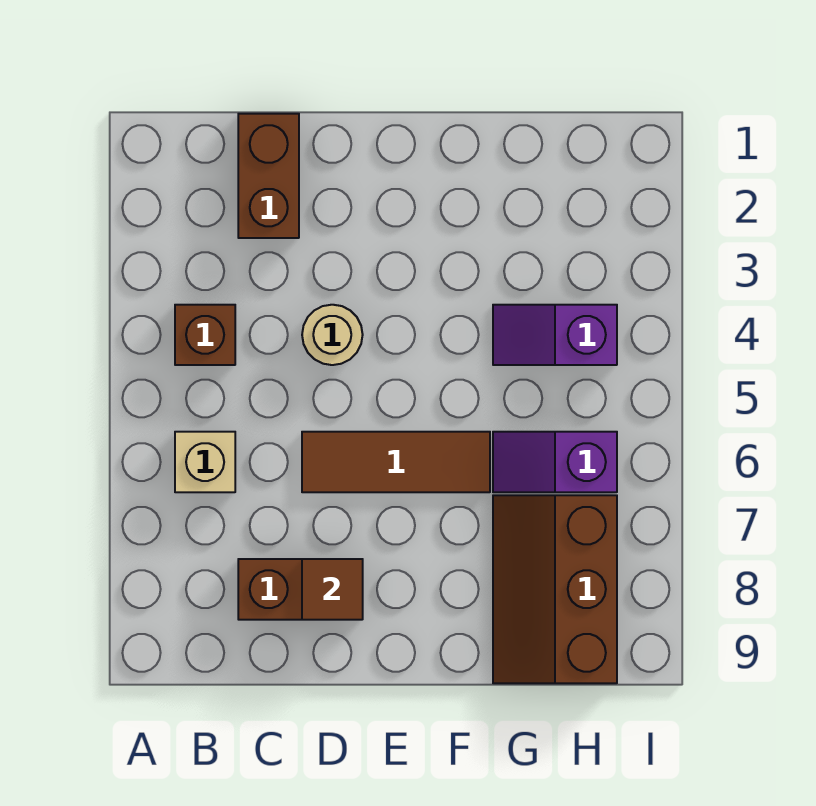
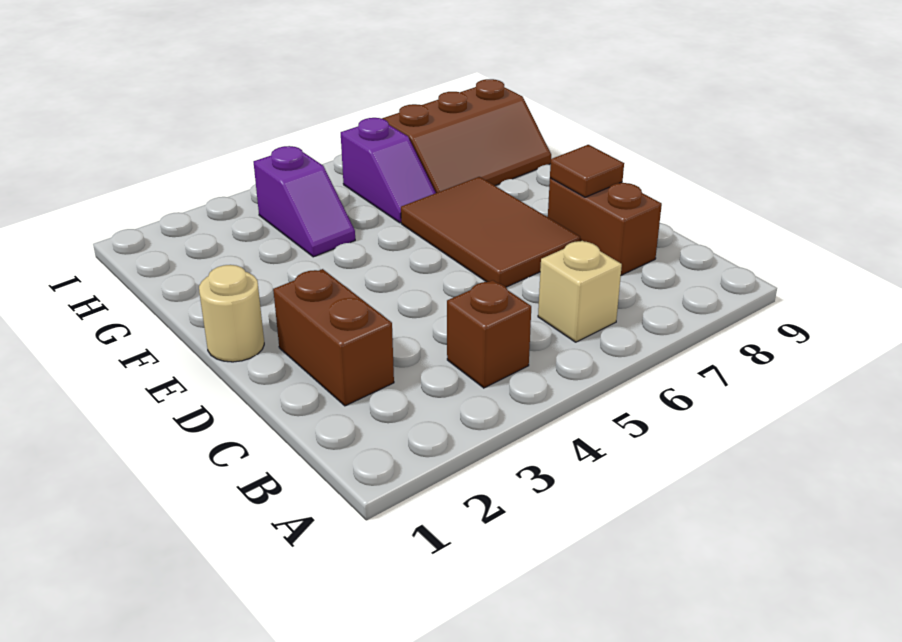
brown brick C1:C2 level 1 -> brown brick C2:D2 level 1
tan round brick D4 level 1 -> tan round brick E1 level 1
brown tile D6:F6 level 1 -> brown tile D6:F7 level 1

